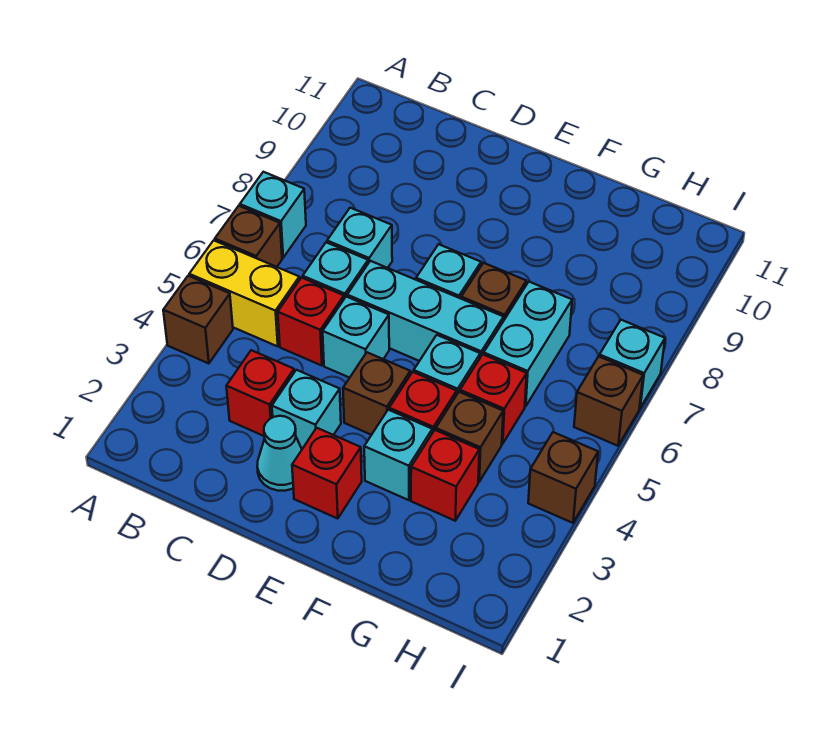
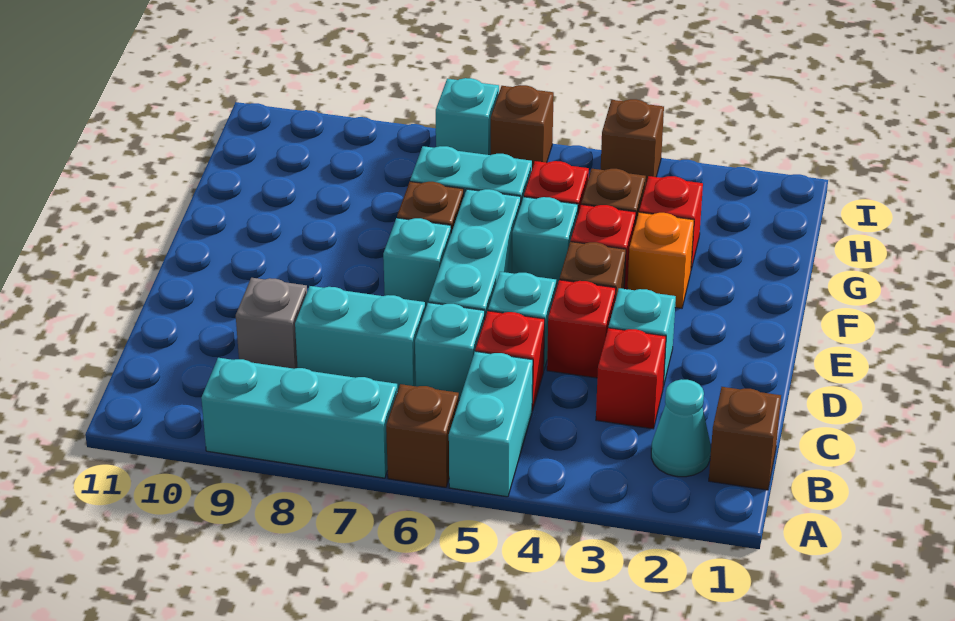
brown brick A4 level 1 -> brown brick B1 level 1
yellow brick A5:B5 level 1 -> cyan brick A5:B5 level 1
cyan brick A7 level 1 -> cyan brick A7:A9 level 1
cyan brick C7 level 1 -> cyan brick C7:C8 level 1
none -> grey brick C9 level 1
cyan cone D2 level 1 -> cyan cone B2 level 1
red brick E2 level 1 -> red brick D4 level 1
cyan brick F3 level 1 -> orange brick F3 level 1

